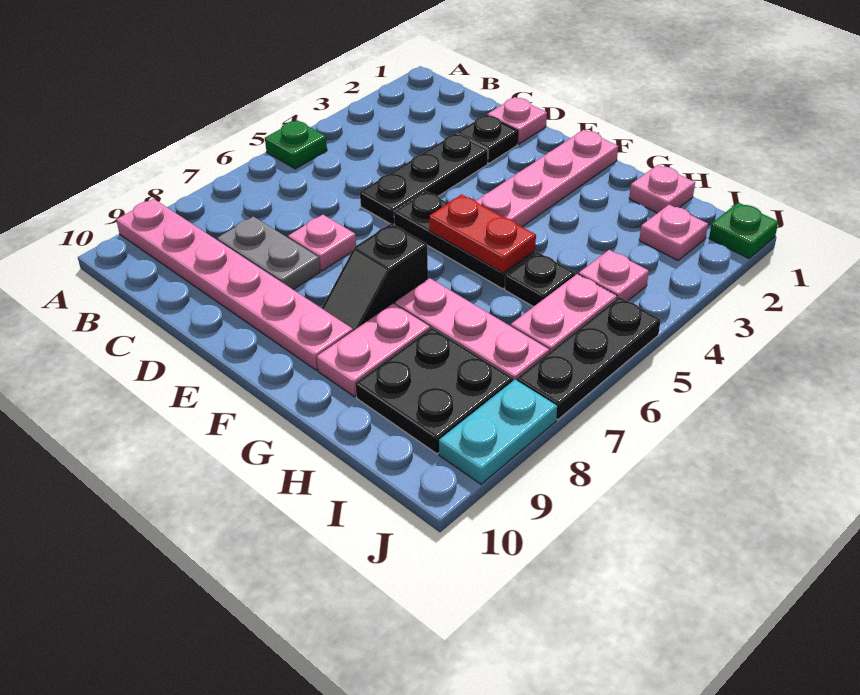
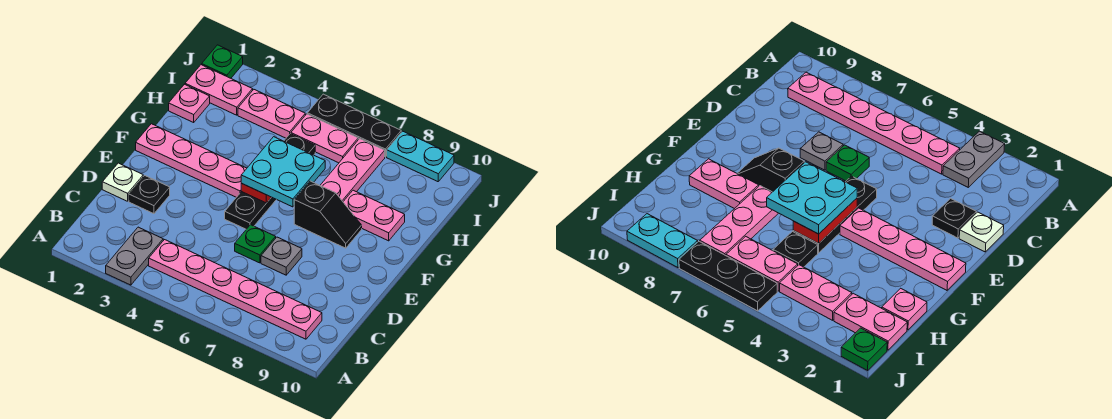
green plate A5 level 1 -> green plate D6 level 1
pink plate A9:F9 level 1 -> pink plate B4:B9 level 1
grey plate C8:D8 level 1 -> grey plate A3:B3 level 1
pink plate D1 level 1 -> white plate D1 level 1
black plate D3:D5 level 1 -> none
pink plate D7 level 1 -> grey plate D7 level 1
none -> cyan plate F5:G6 level 3
black plate H8:I9 level 1 -> none
pink plate I2 level 1 -> pink plate I1:I2 level 1
pink plate I4 level 1 -> pink plate I3:I4 level 1

